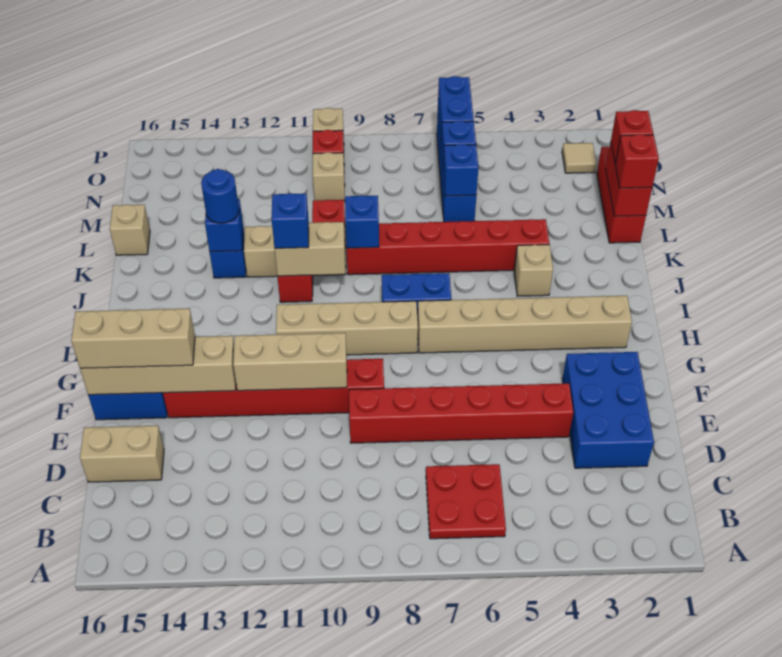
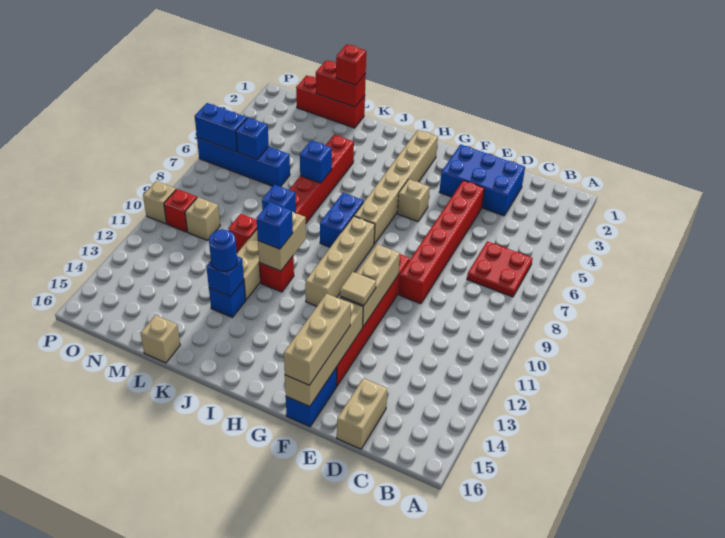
tan brick J4 level 1 -> tan brick G5 level 1
red brick M1 level 3 -> none
blue brick M6 level 2 -> blue brick K6 level 2
tan tile O2 level 1 -> tan tile F12 level 3

